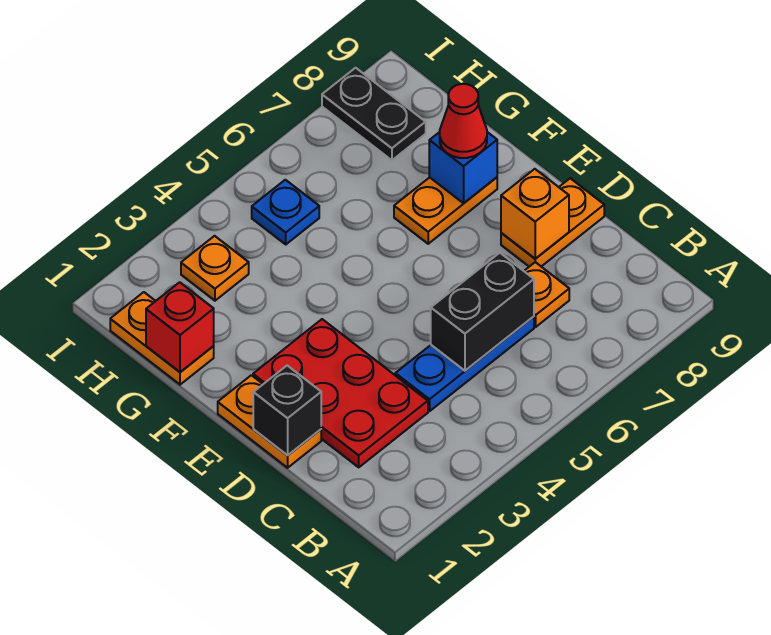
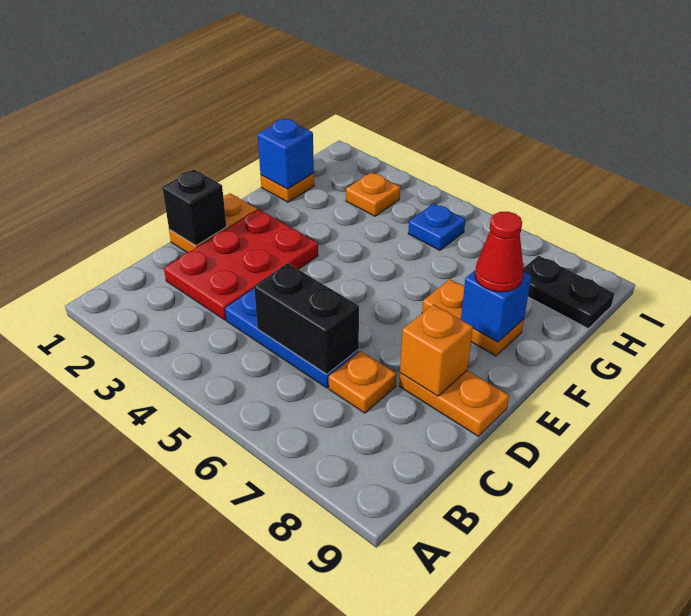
orange plate G1:H1 level 1 -> orange plate G1 level 1
red brick G1 level 2 -> blue brick G1 level 2
black plate H8:I8 level 1 -> black plate H8:H9 level 1

